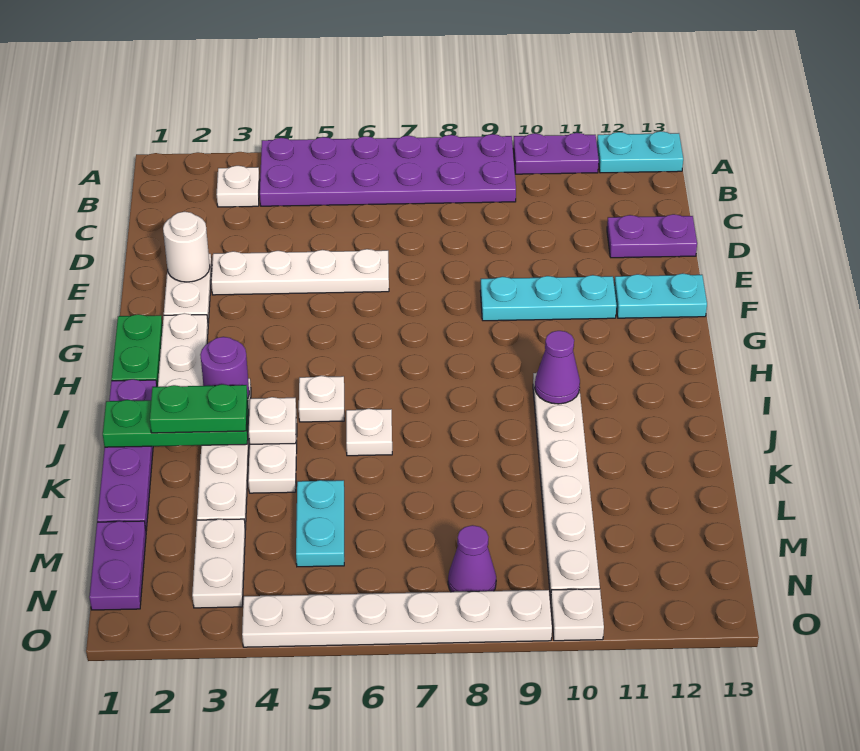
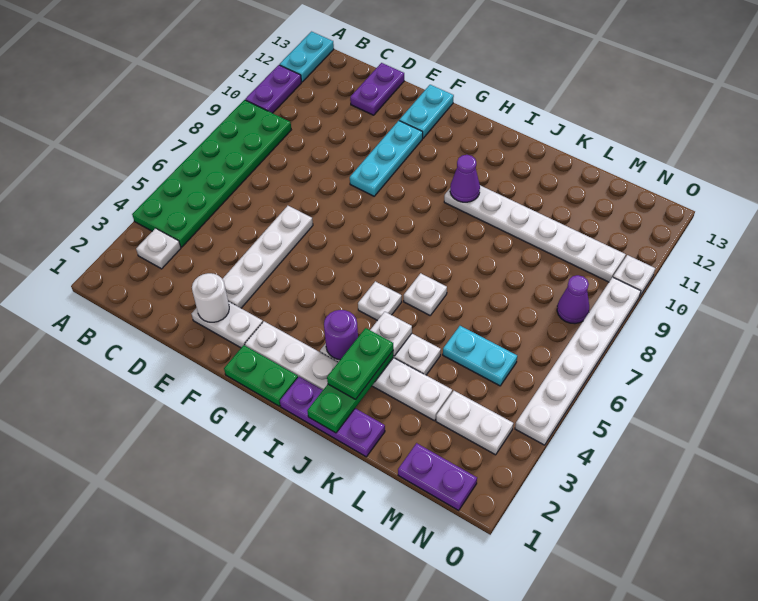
purple plate A4:B9 level 1 -> green plate A4:B9 level 1
purple plate I1:L1 level 1 -> purple plate I1:K1 level 1

